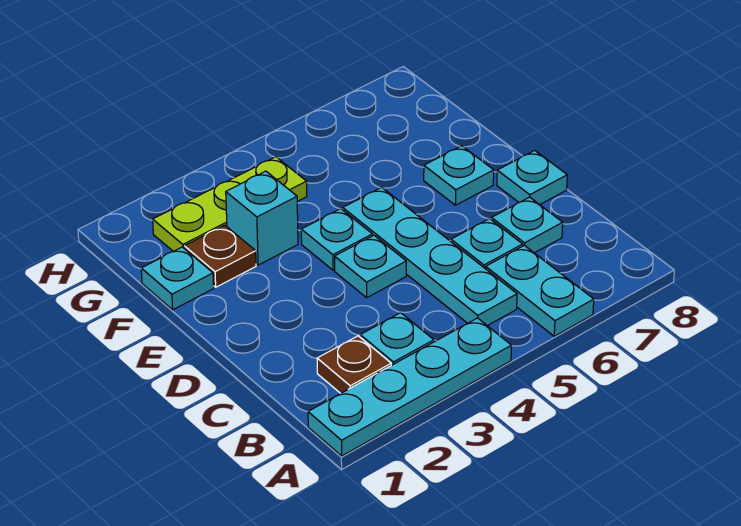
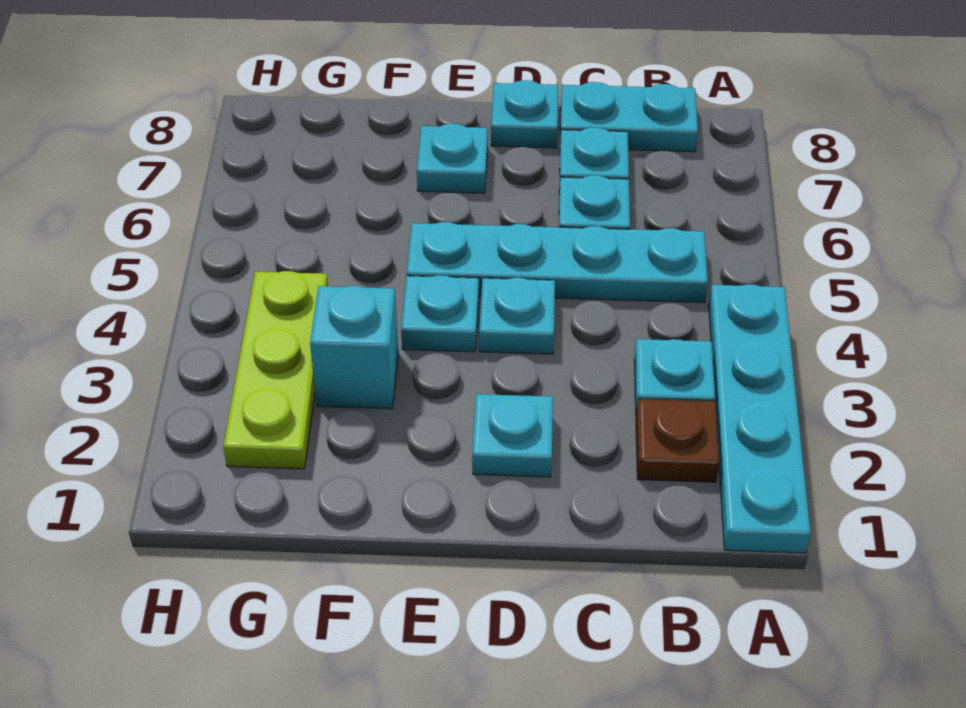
cyan plate A6:B6 level 1 -> cyan plate B8:C8 level 1
cyan plate F1 level 1 -> cyan plate D2 level 1
brown plate F2 level 1 -> none

